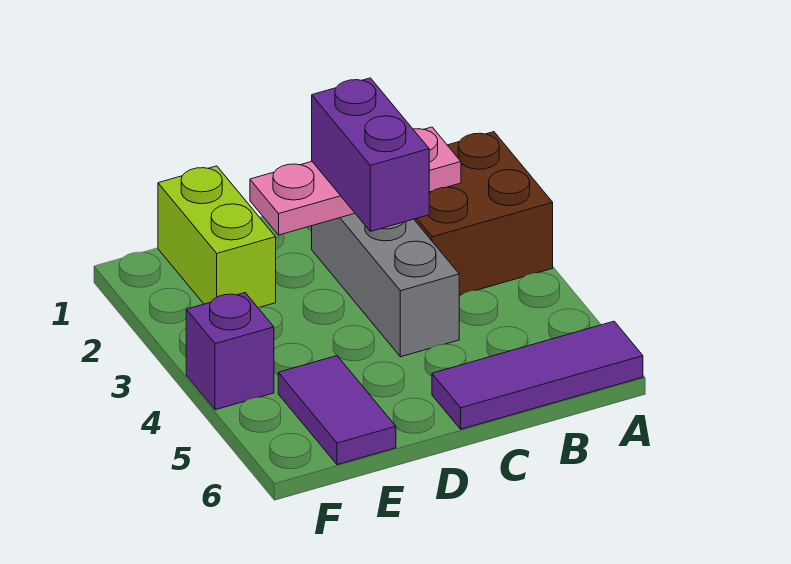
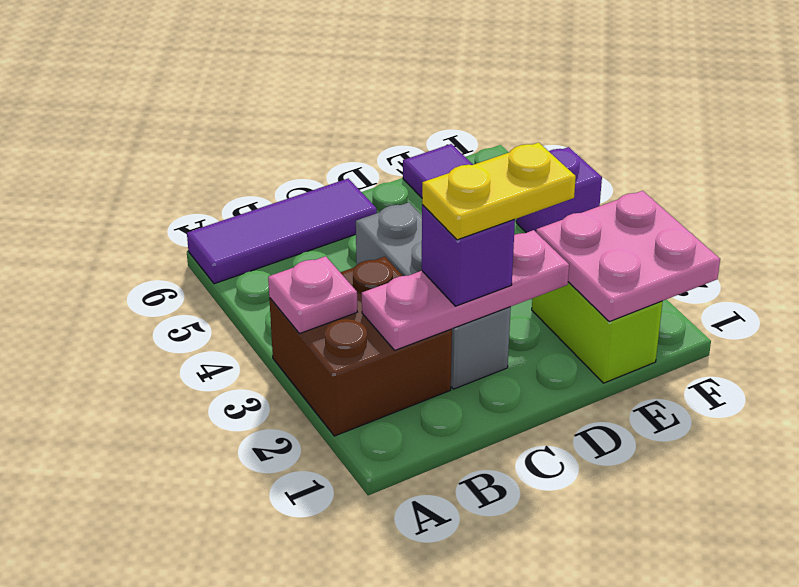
none -> pink plate A3 level 2
purple brick C2:C3 level 3 -> purple brick C2 level 3
none -> yellow plate C2:D2 level 4
none -> pink plate E1:F2 level 2

